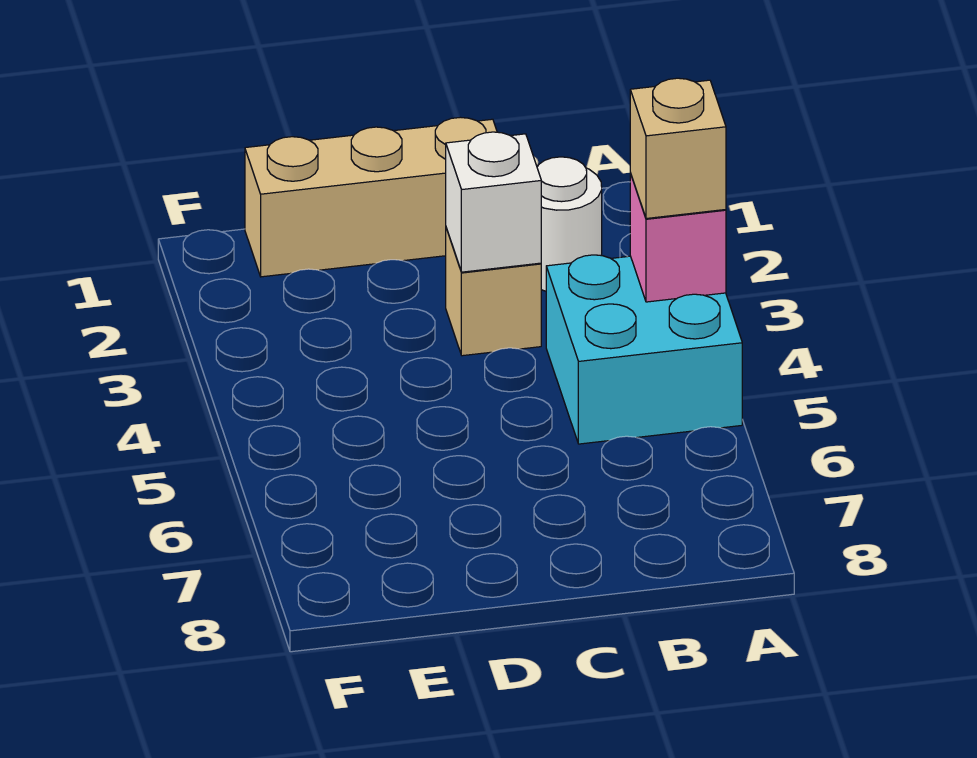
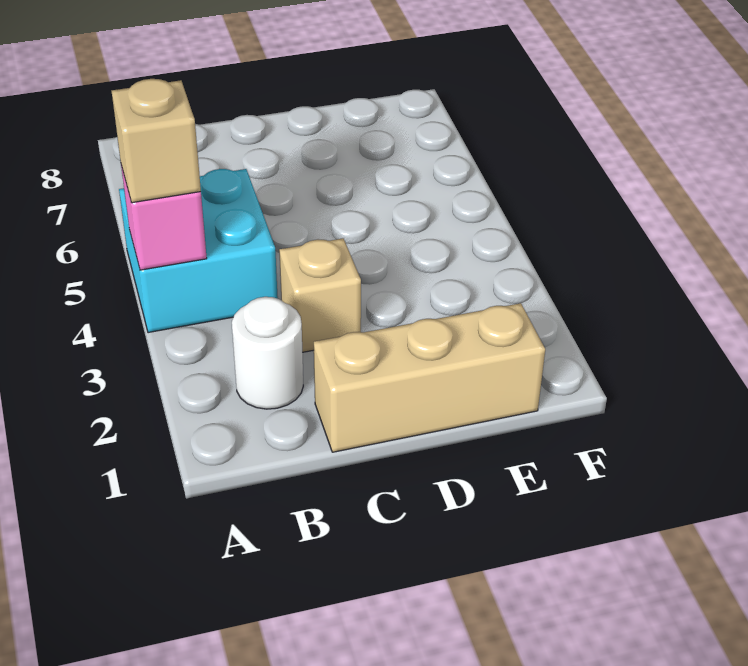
white brick C3 level 2 -> none

